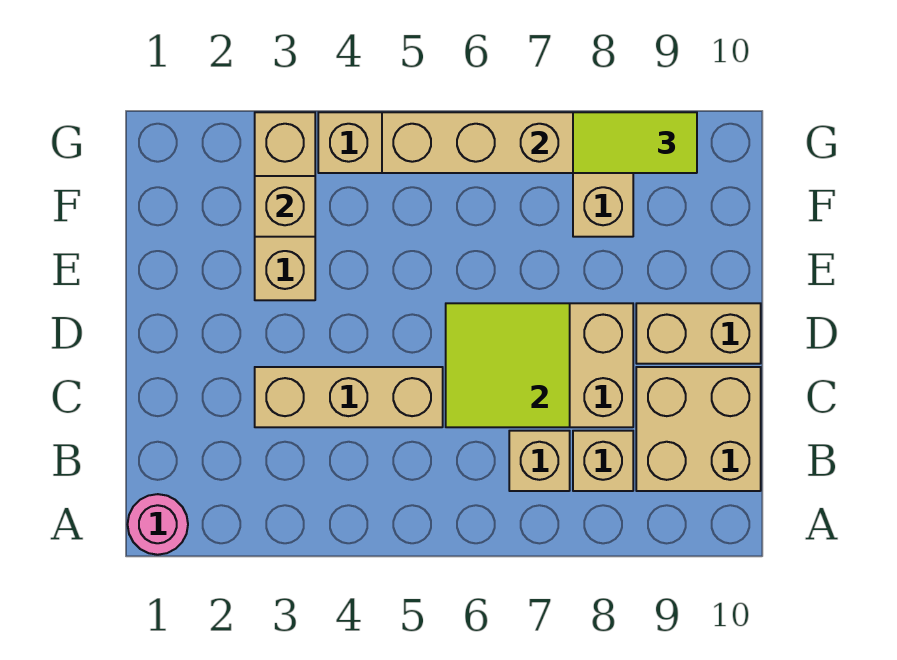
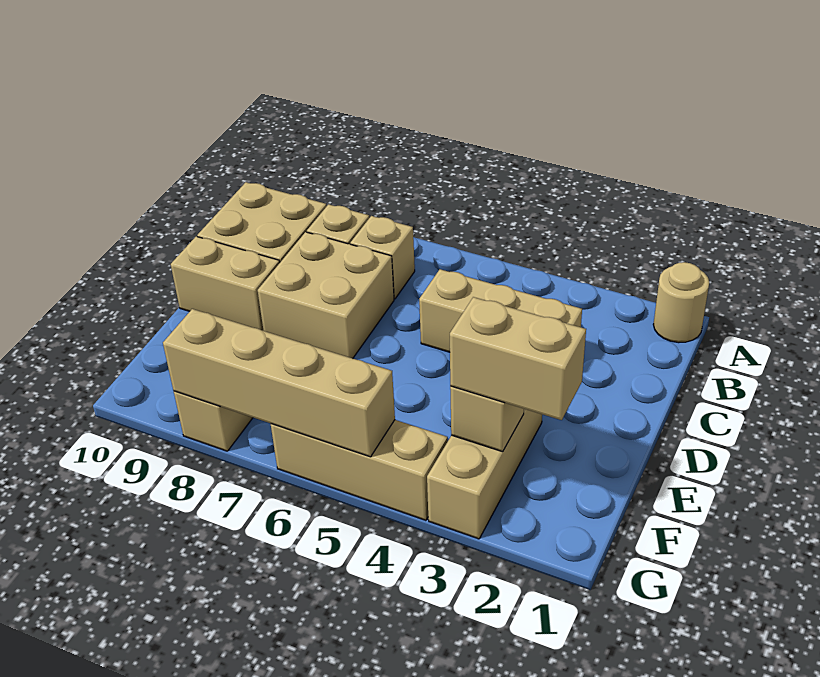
pink round brick A1 level 1 -> tan round brick A1 level 1
lime tile C6:D7 level 2 -> none
none -> tan brick F2:F3 level 3
lime tile G8:G9 level 3 -> none

